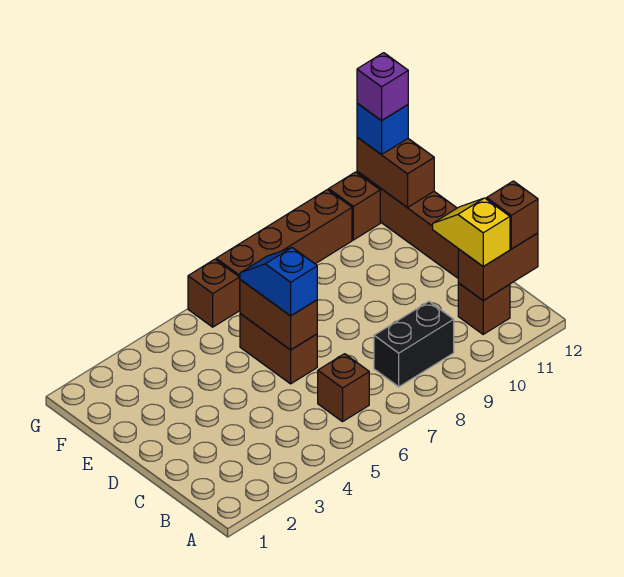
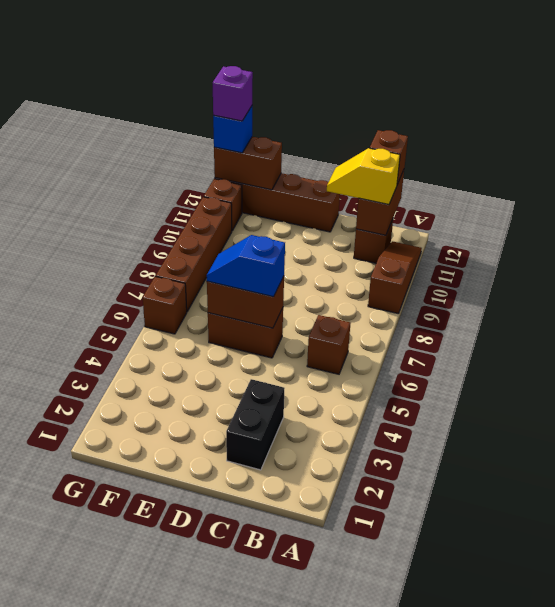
none -> brown slope A9:A11 level 1 top 9
black brick B8:B9 level 1 -> black brick C2:C3 level 1

